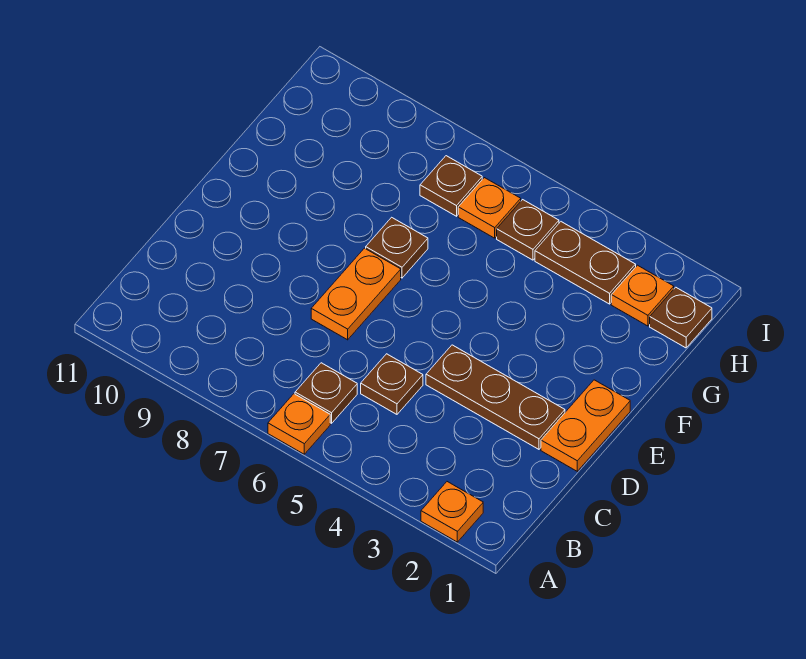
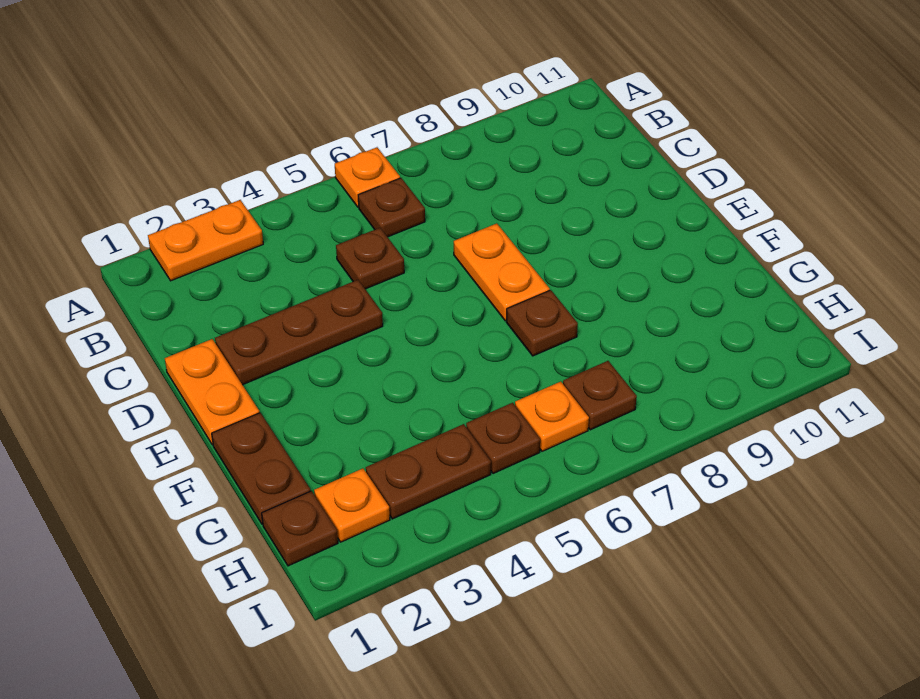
orange plate A2 level 1 -> orange plate A2:A3 level 1
none -> brown plate F1:G1 level 1

